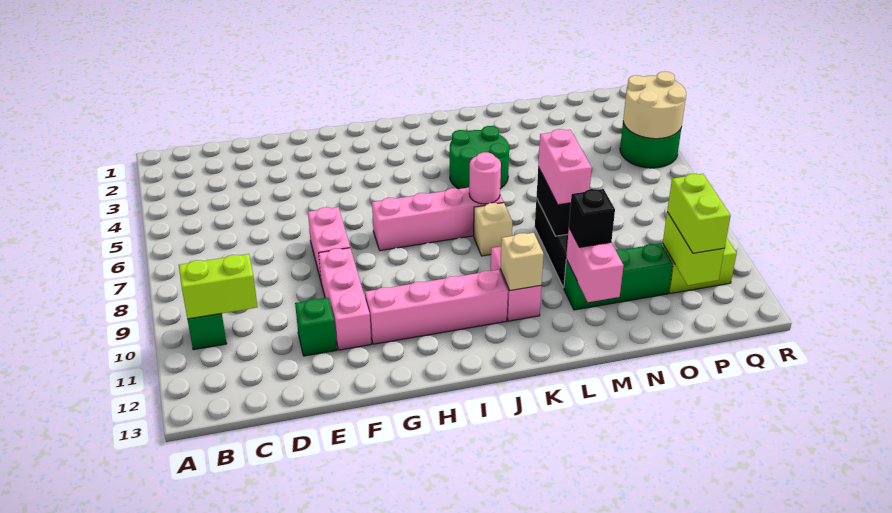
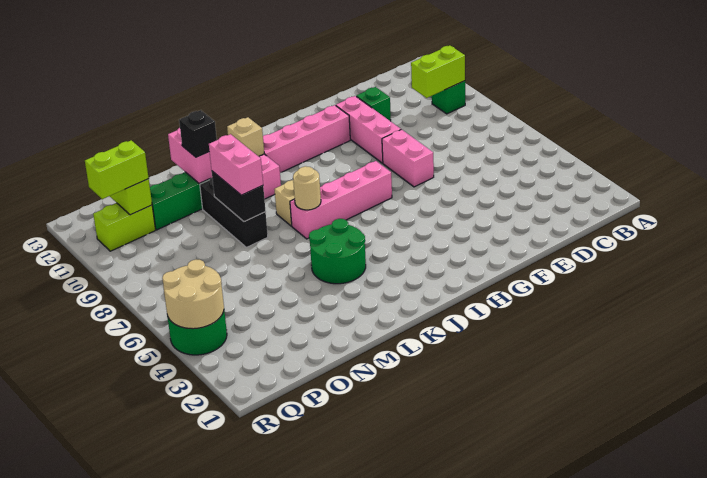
pink round brick K7 level 2 -> tan round brick K7 level 2
lime brick P11:P12 level 3 -> lime brick P11:Q11 level 3

